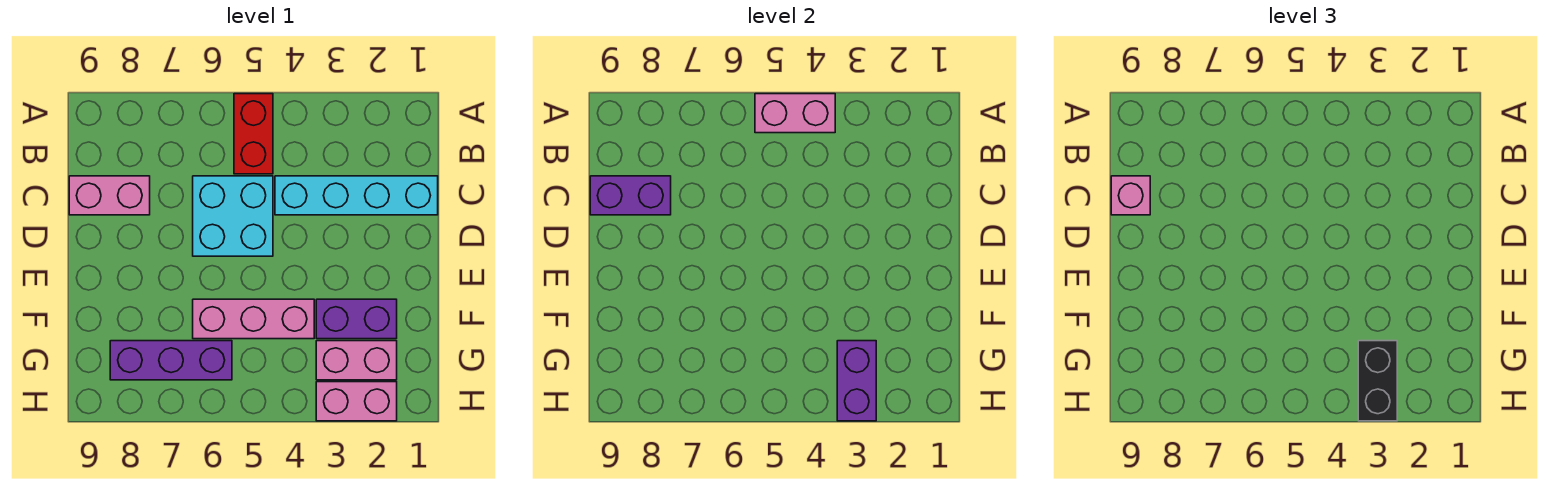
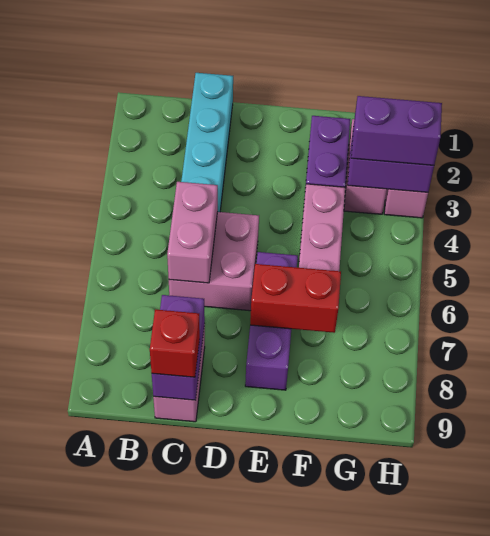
pink brick A4:A5 level 2 -> pink brick C5:C6 level 2
red brick A5:B5 level 1 -> red brick E7:F7 level 2
cyan brick C5:D6 level 1 -> pink brick C5:D6 level 1
pink brick C9 level 3 -> red brick C9 level 3
black brick G3:H3 level 3 -> purple brick G3:H3 level 3
purple brick G6:G8 level 1 -> purple brick E6:E8 level 1

